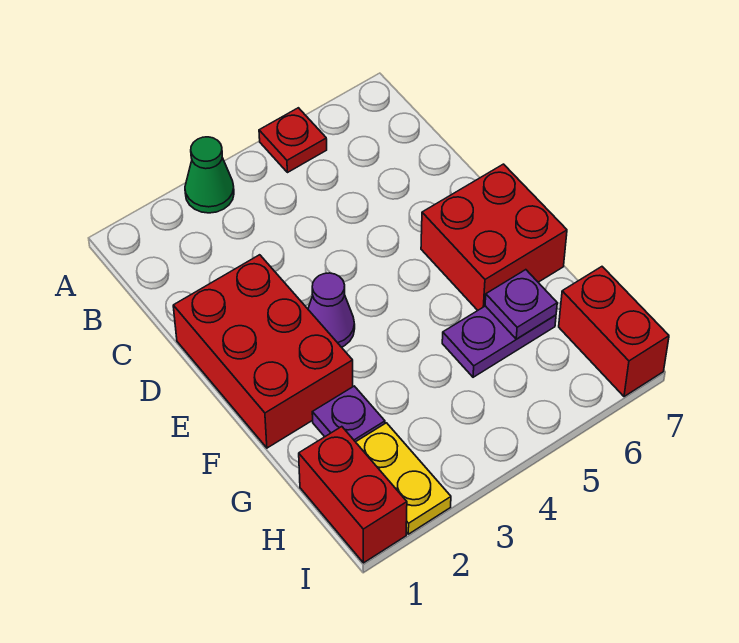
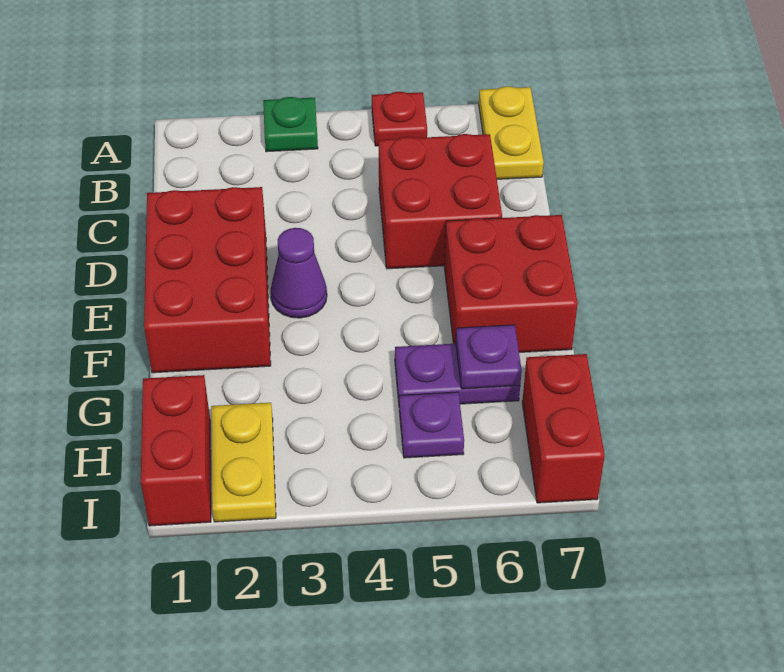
green cone A3 level 1 -> green plate A3 level 1
none -> yellow plate A7:B7 level 1
none -> red brick C5:D6 level 1
purple plate G2 level 1 -> purple plate H5 level 1

